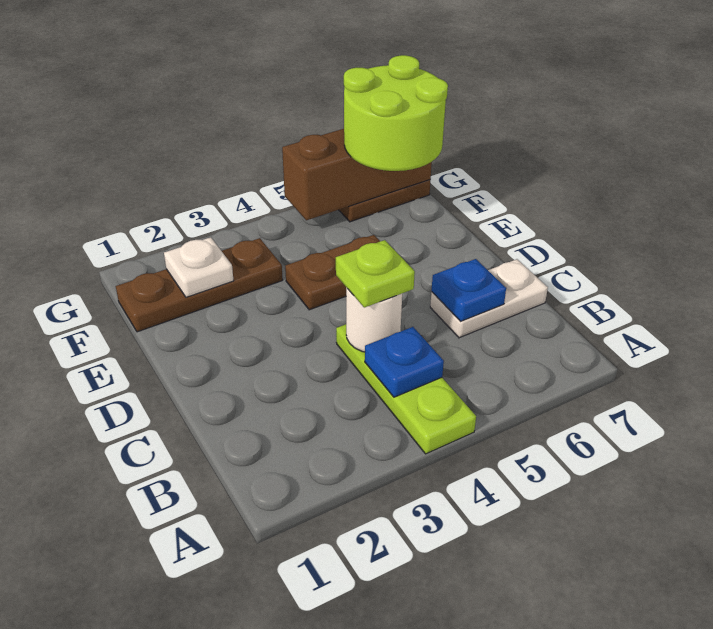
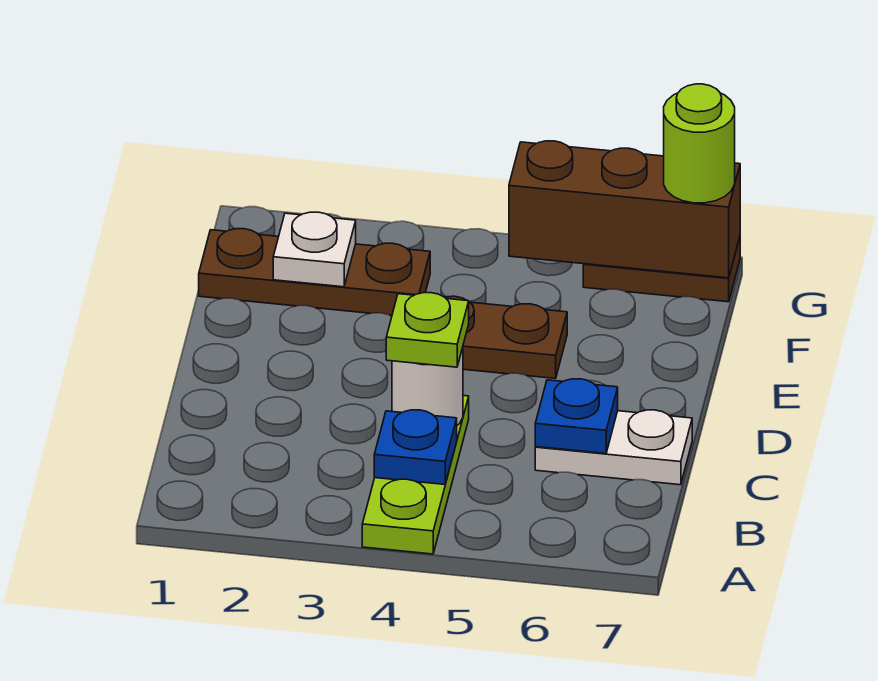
lime round brick F6:G7 level 3 -> lime round brick G7 level 3

